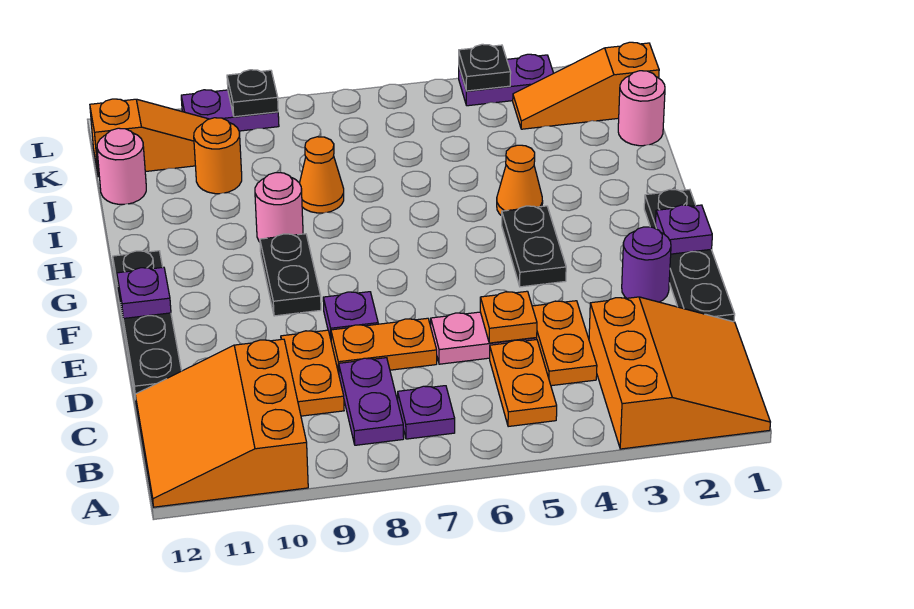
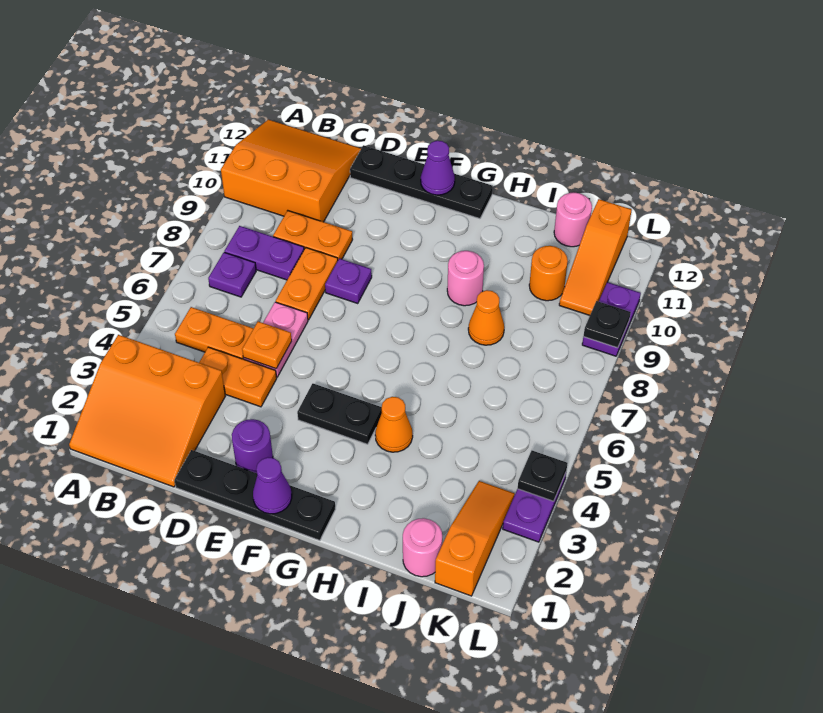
purple plate F1 level 2 -> purple cone F1 level 2
black plate F9:G9 level 1 -> none
purple plate F12 level 2 -> purple cone F12 level 2

